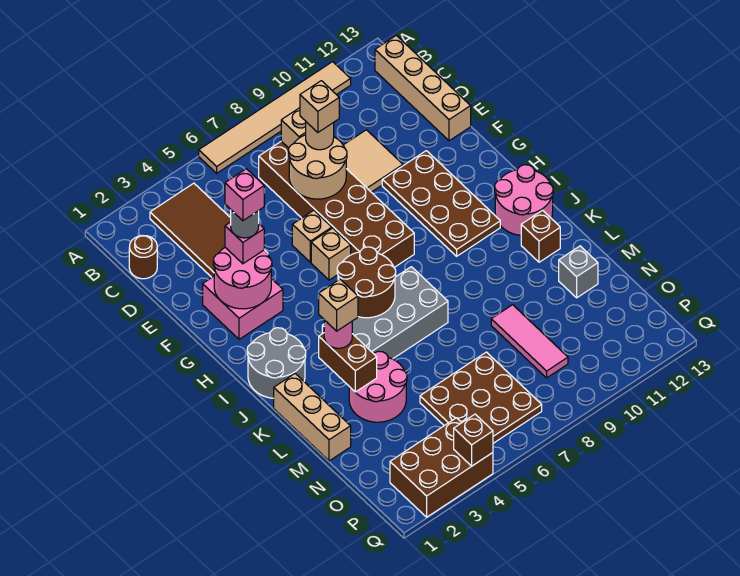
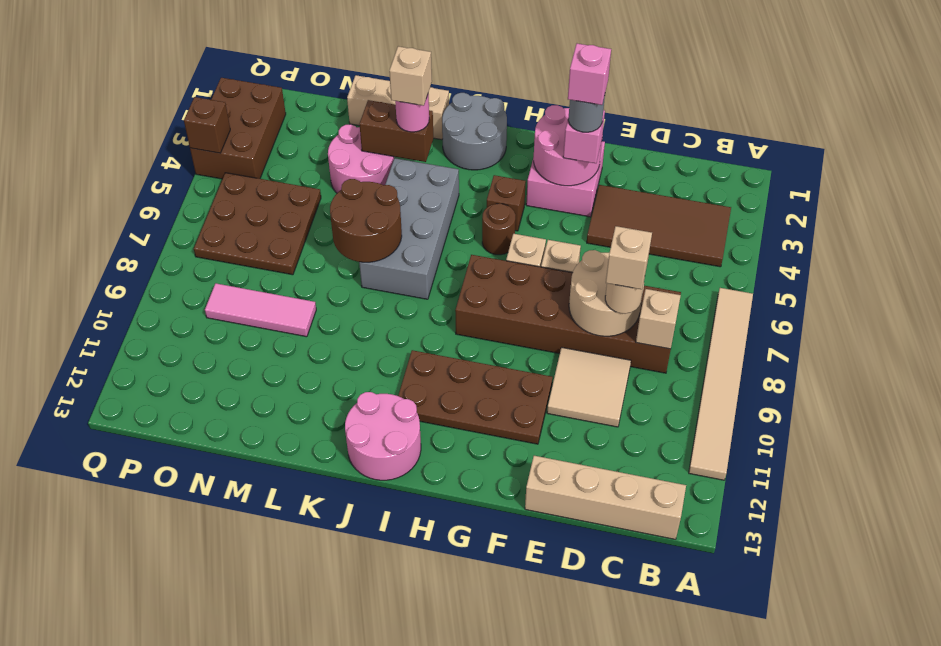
brown round brick C1 level 1 -> brown round brick H5 level 1
brown round brick I5:J6 level 2 -> brown round brick K6:L7 level 2
brown brick K12 level 1 -> brown brick H4 level 1
grey brick M12 level 1 -> none

